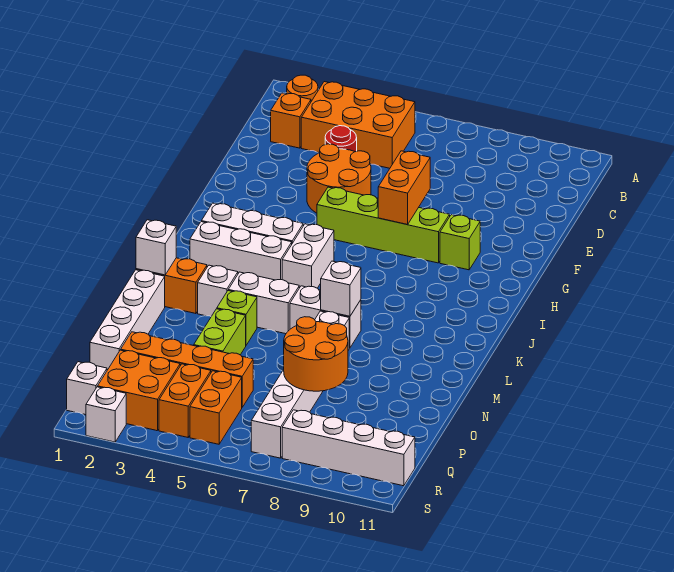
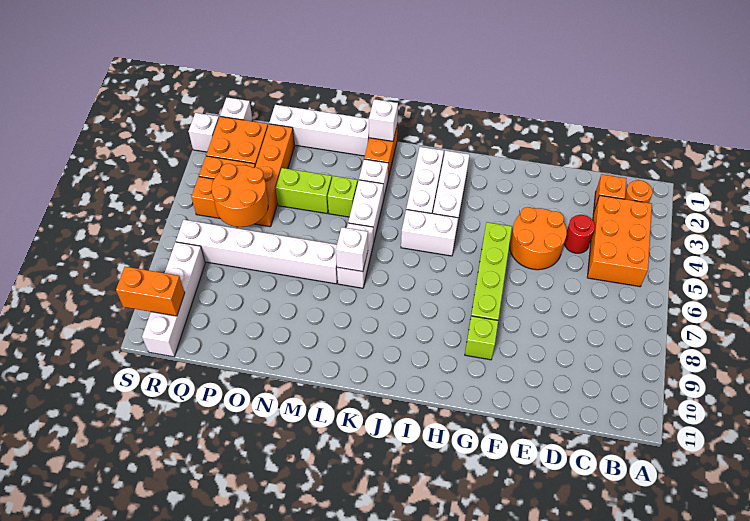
orange brick F7:G7 level 2 -> orange brick R10:S10 level 2
orange round brick O7:P8 level 2 -> orange round brick P5:Q6 level 2

